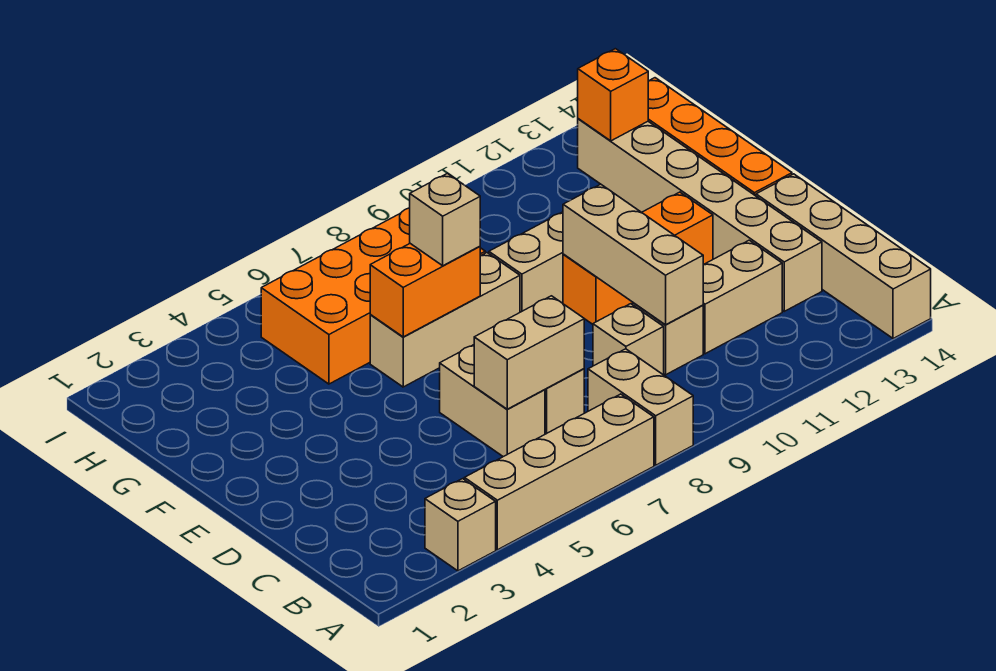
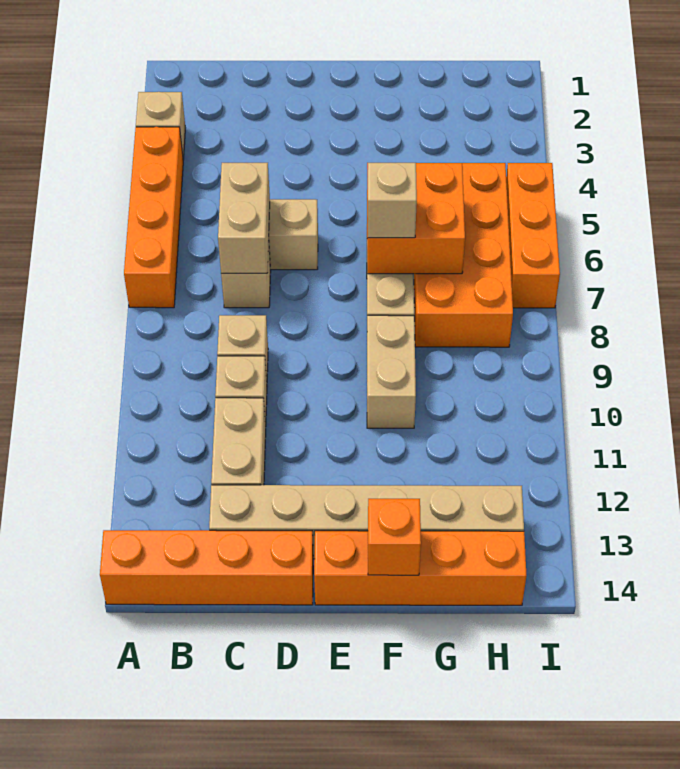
tan brick A4:A7 level 1 -> orange brick A4:A7 level 1
tan brick A8:B8 level 1 -> none
tan brick A14:D14 level 1 -> orange brick A14:D14 level 1
tan brick C10:E10 level 2 -> none
orange brick E10:E12 level 1 -> orange brick I5:I7 level 1
orange brick F6:F7 level 2 -> orange brick F6:G7 level 2
orange brick H13 level 2 -> orange brick F14 level 2

